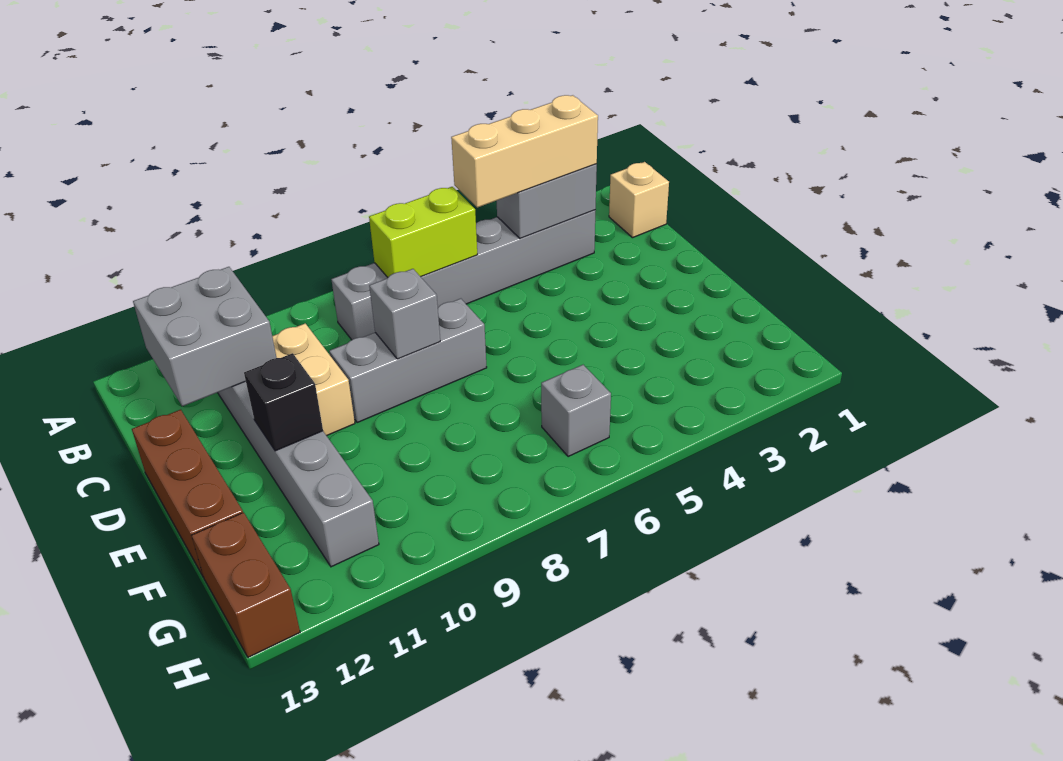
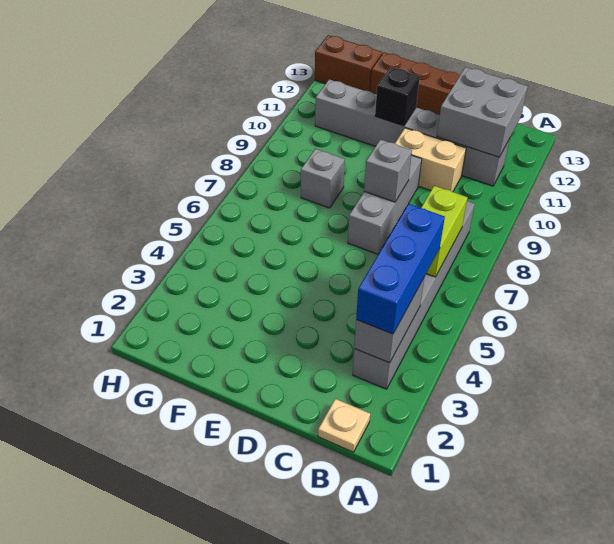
tan brick B1 level 1 -> tan plate B1 level 1
tan brick B3:B5 level 3 -> blue brick B3:B5 level 3
grey brick G6 level 1 -> grey brick F8 level 1

